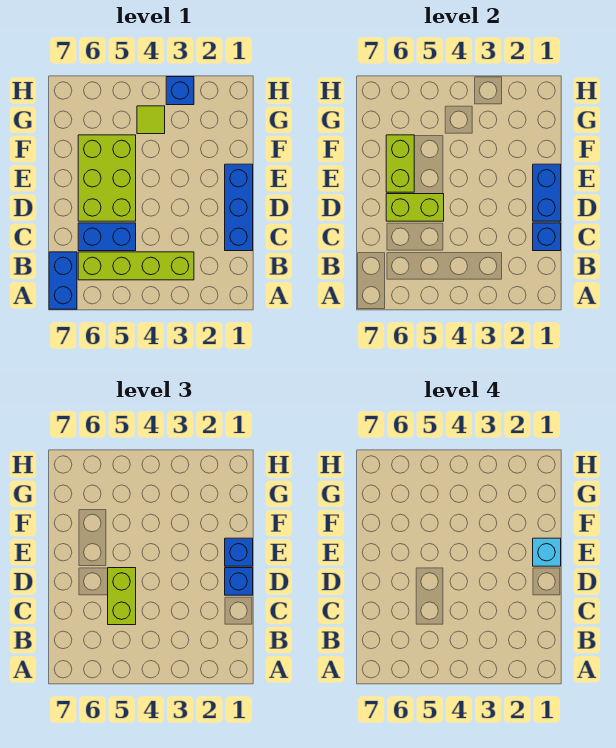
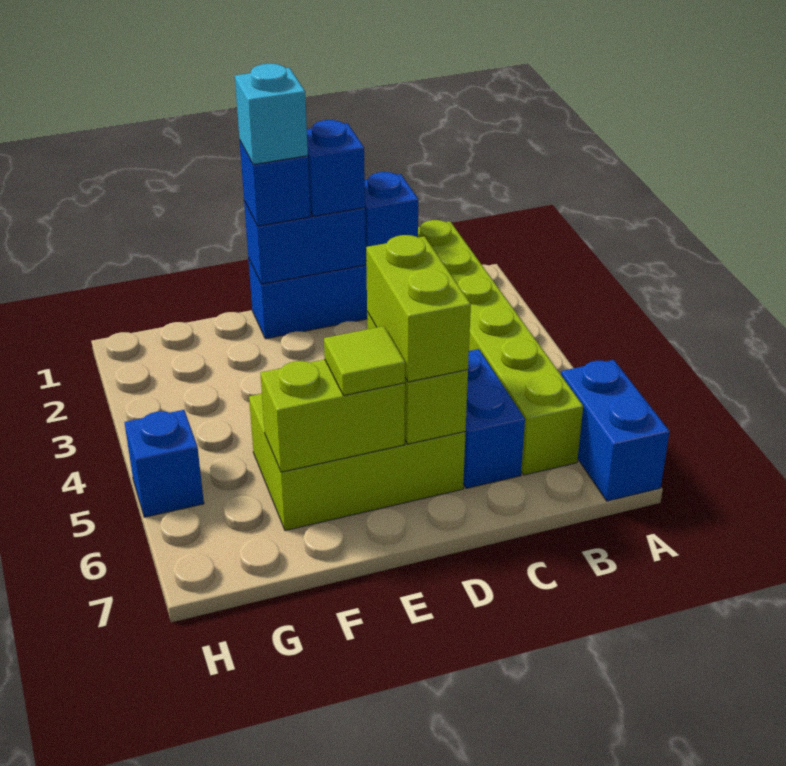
blue brick A7:B7 level 1 -> blue brick A6:A7 level 1
lime brick B3:B6 level 1 -> lime brick B1:B6 level 1
lime brick C5:D5 level 3 -> lime brick D5:D6 level 3
lime tile G4 level 1 -> lime tile E6 level 3
blue brick H3 level 1 -> blue brick H5 level 1

